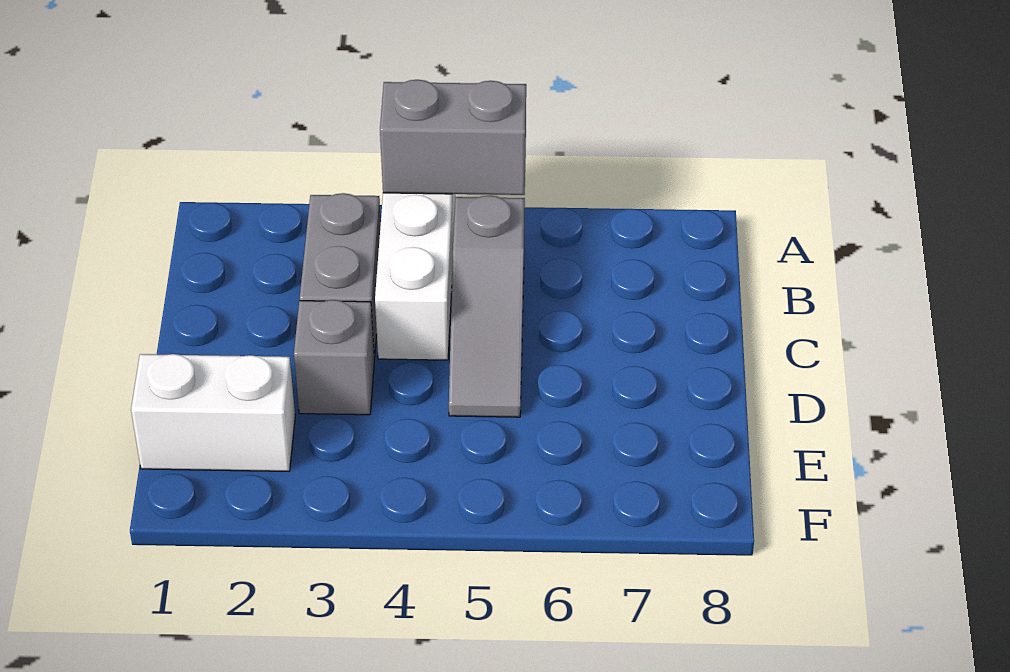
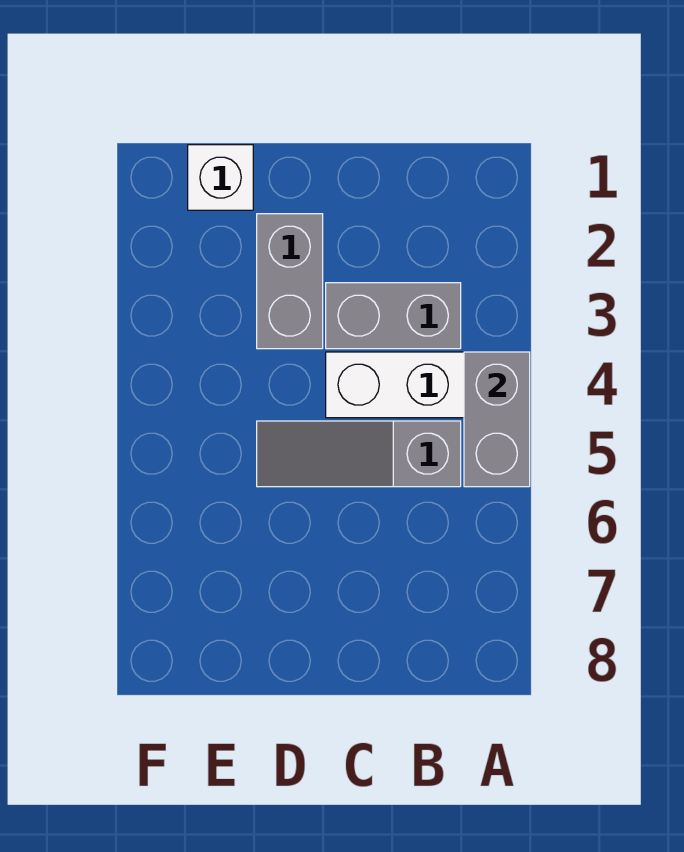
grey brick D3 level 1 -> grey brick D2:D3 level 1
white brick E1:E2 level 1 -> white brick E1 level 1

